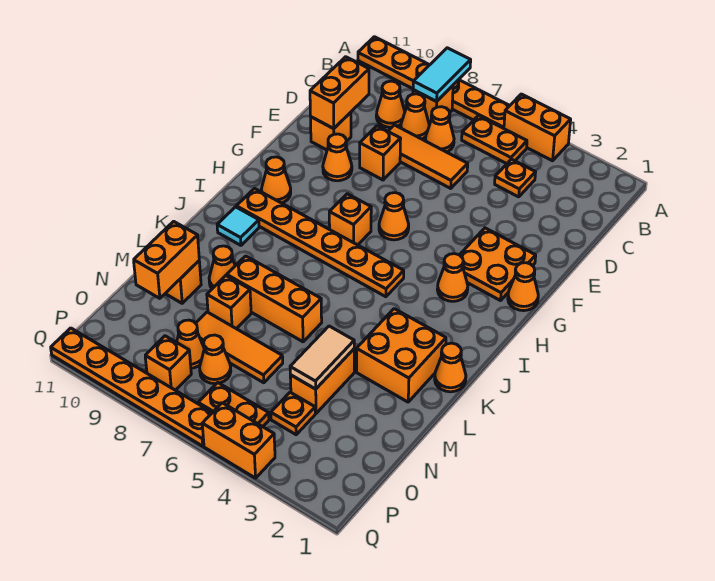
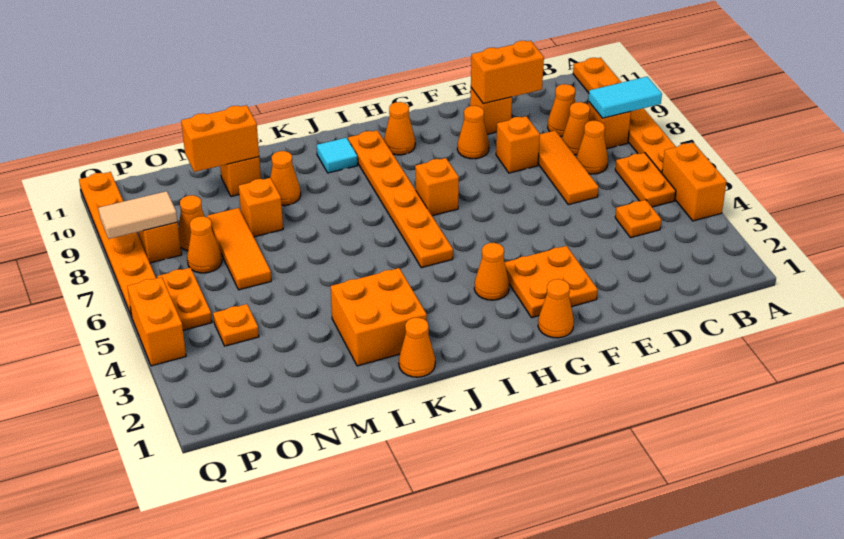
orange cone G6 level 1 -> none
orange brick L6:L8 level 1 -> none
orange brick M4:N4 level 1 -> none
tan tile M4:N4 level 2 -> tan tile P8:Q8 level 2

